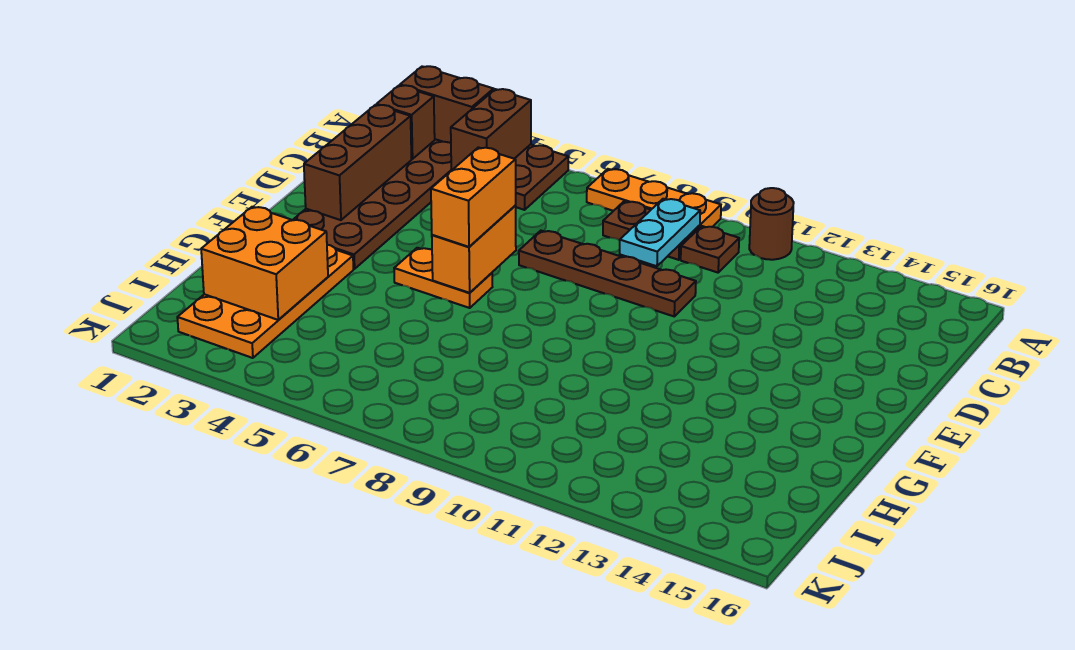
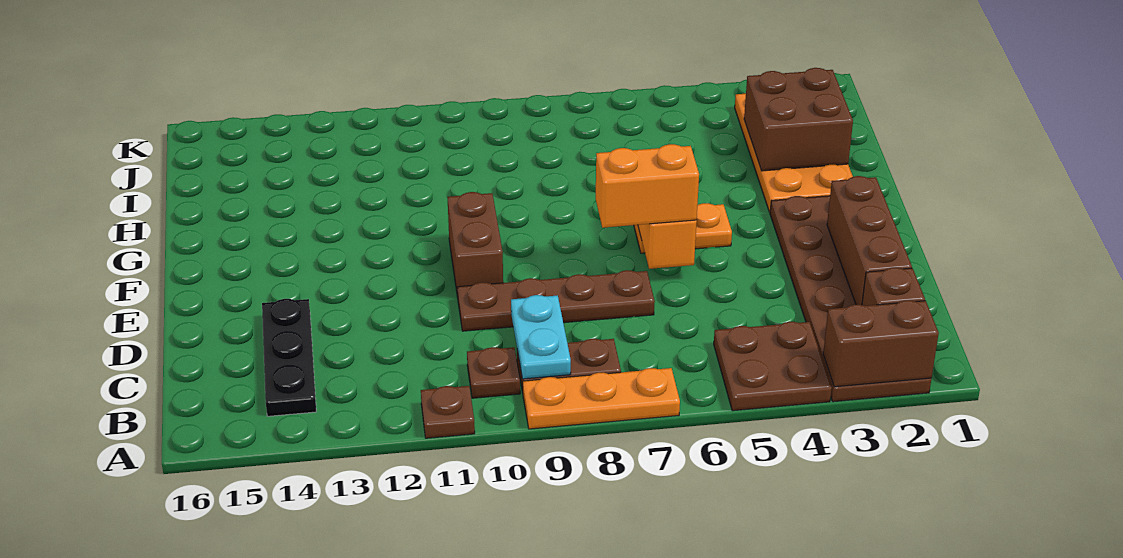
brown brick A4:B4 level 2 -> brown brick E10:F10 level 1
brown round brick A11 level 1 -> brown plate A11 level 1
none -> black plate B14:D14 level 1
orange brick E6:F6 level 3 -> orange brick E6:E7 level 3
orange brick H2:I3 level 2 -> brown brick H2:I3 level 2

